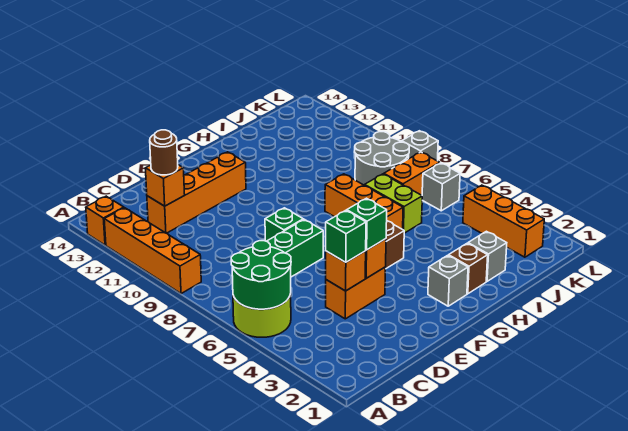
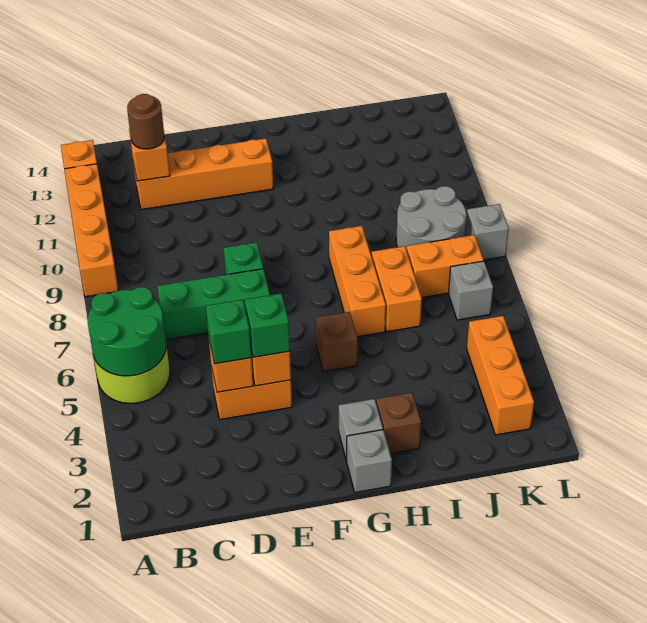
grey brick I2 level 1 -> grey brick G1 level 1
lime brick I6:I7 level 1 -> orange brick I6:I7 level 1

